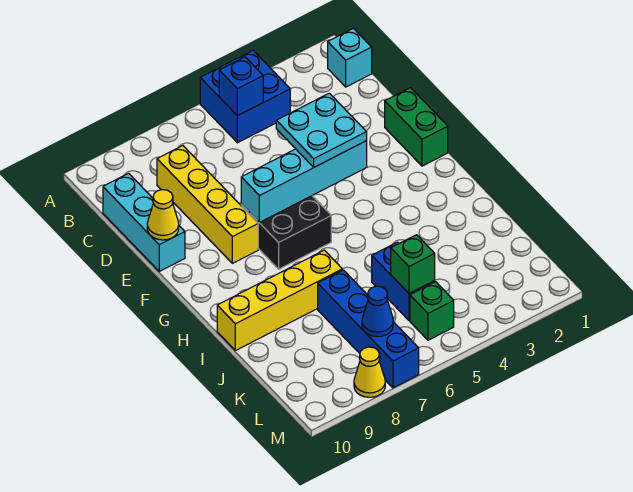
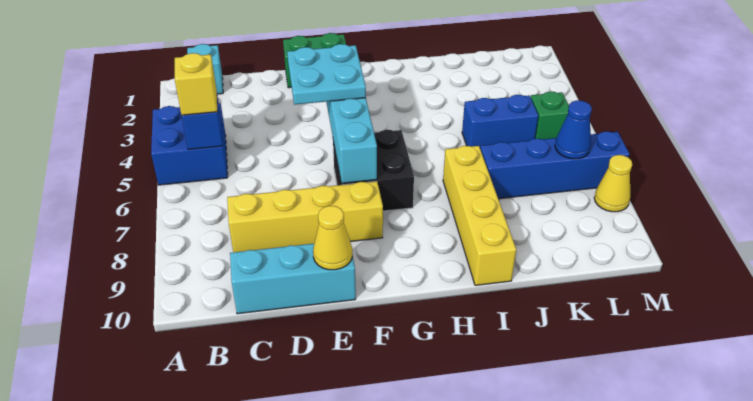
none -> yellow brick B5 level 3
green brick K5 level 2 -> none

